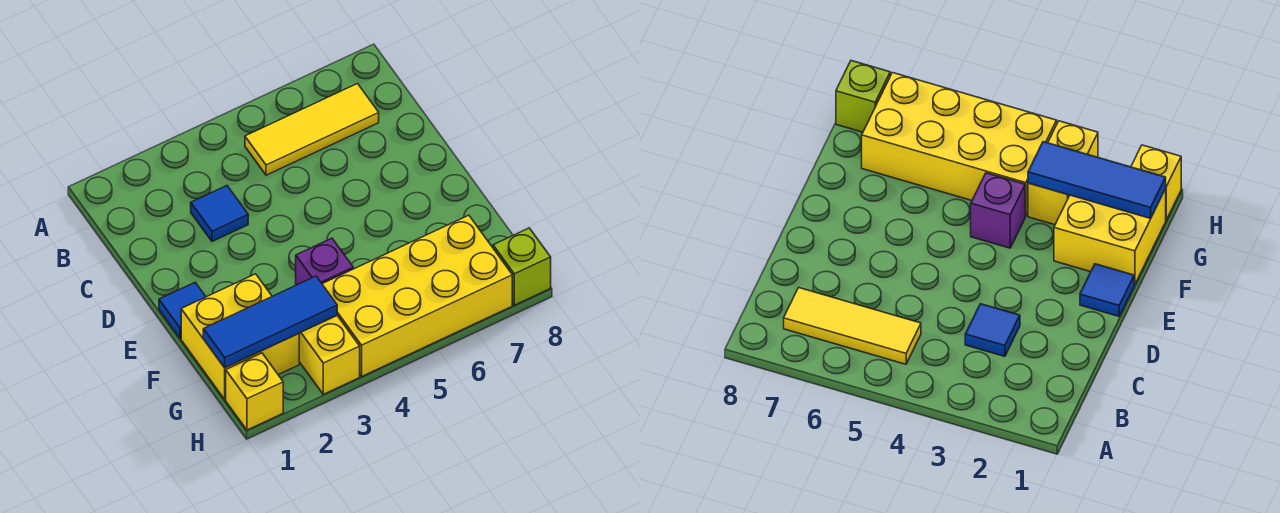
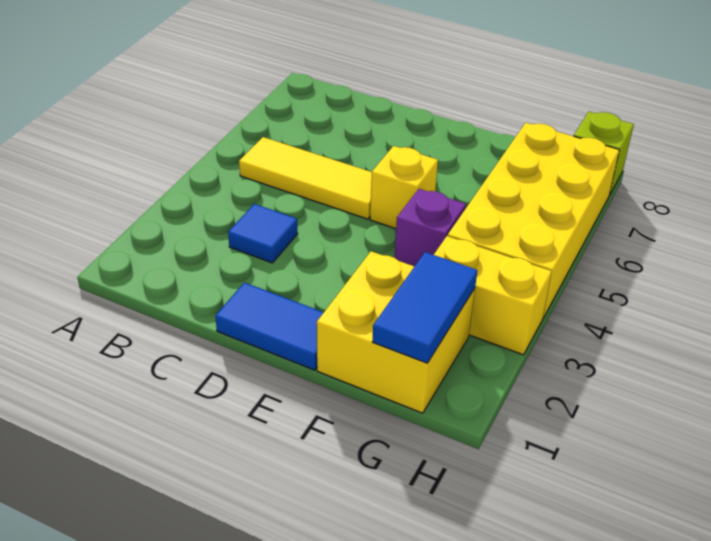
yellow tile B5:B7 level 1 -> yellow tile B5:D5 level 1
blue tile E1 level 1 -> blue tile D1:E1 level 1
blue tile G1:G3 level 2 -> blue tile G1:G2 level 2
yellow brick H1 level 1 -> yellow brick E5 level 1

